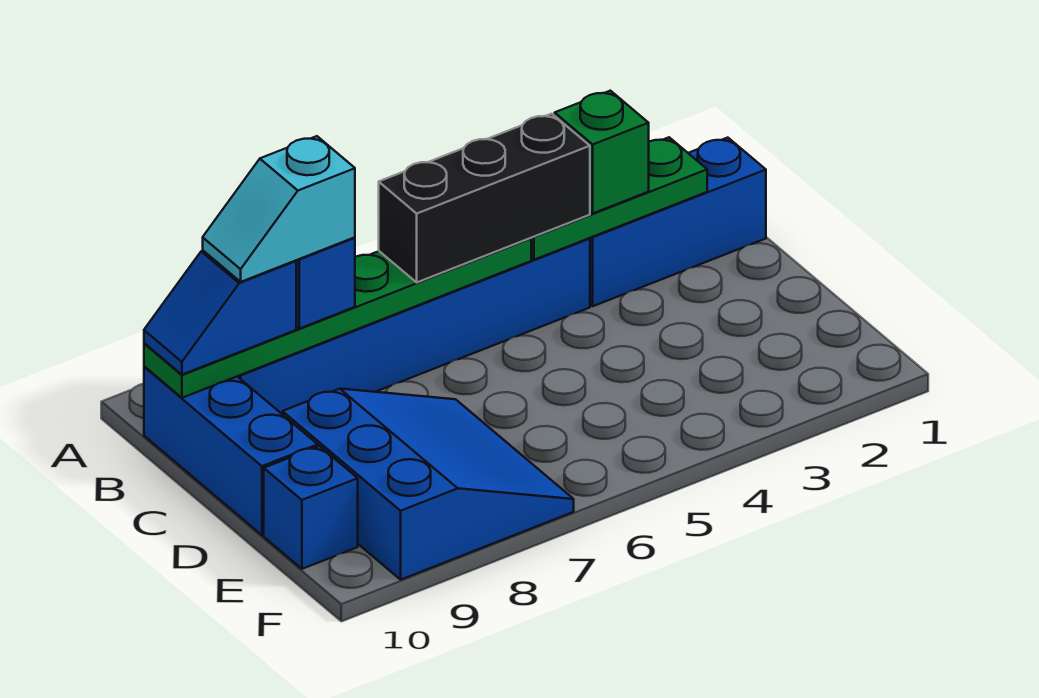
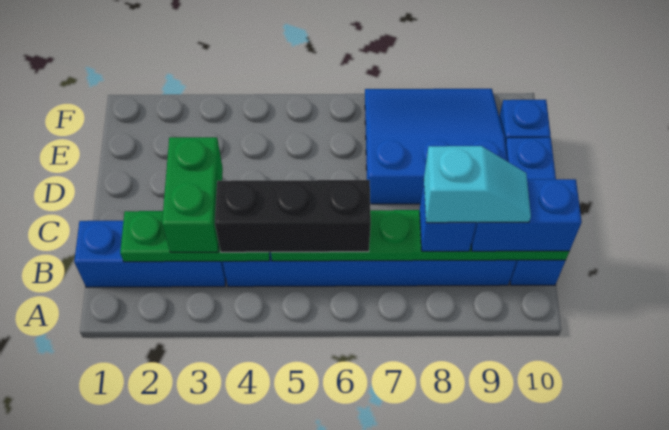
green brick B3 level 3 -> green brick B3:C3 level 3
blue slope B9:B10 level 3 top 9 -> blue brick B9:B10 level 3
blue slope D7:F9 level 1 top 9 -> blue slope D7:F9 level 1 top D

